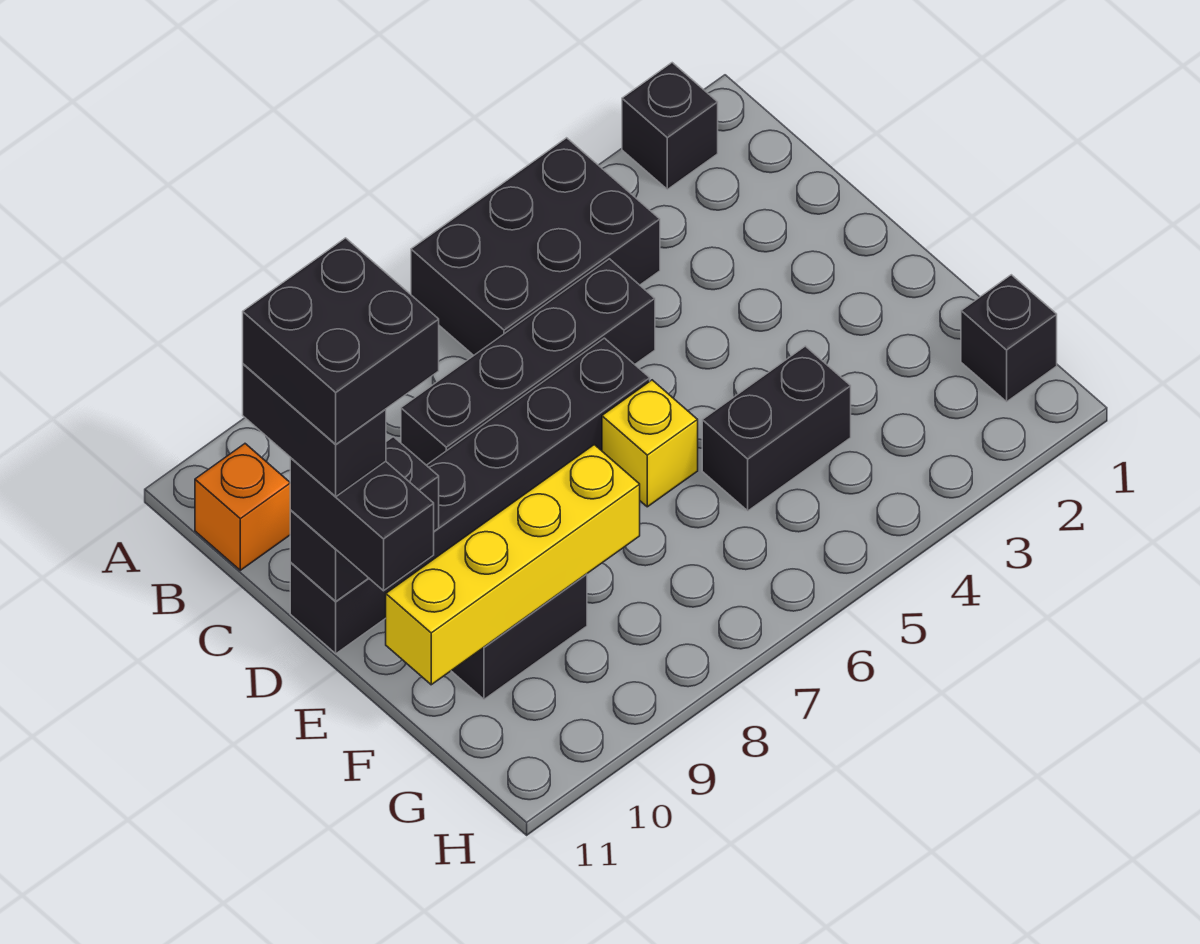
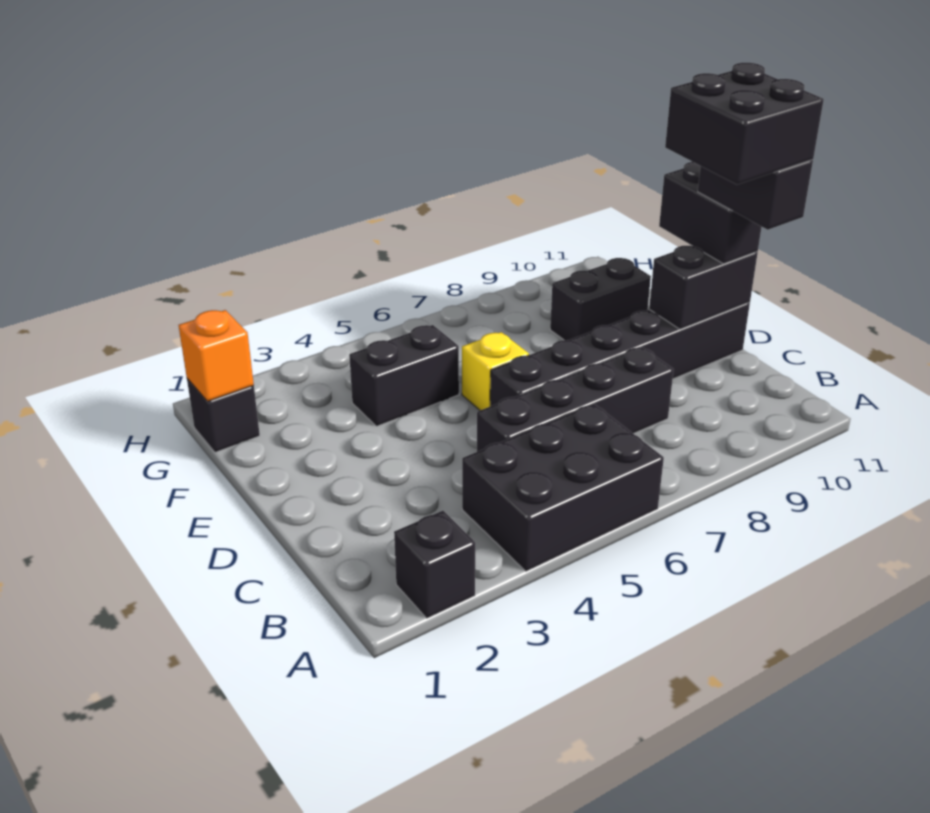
orange brick B11 level 1 -> orange brick G1 level 2
yellow brick F8:F11 level 2 -> none

